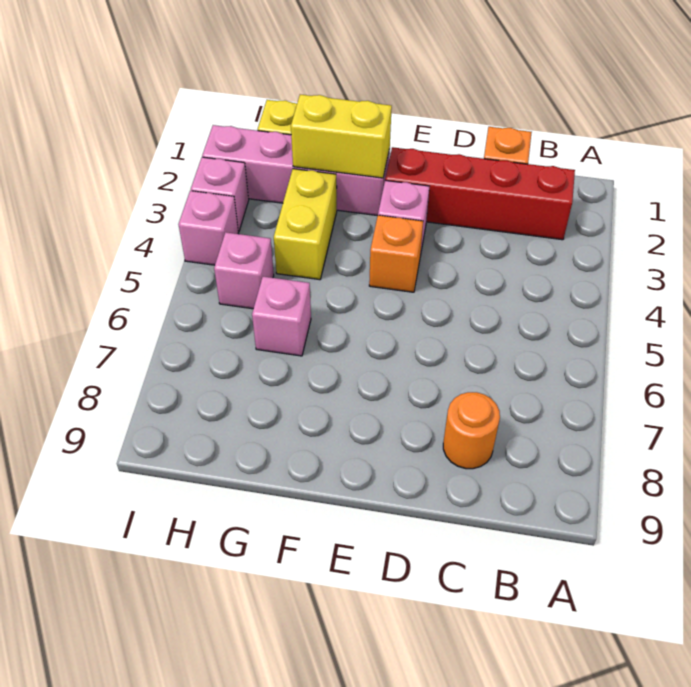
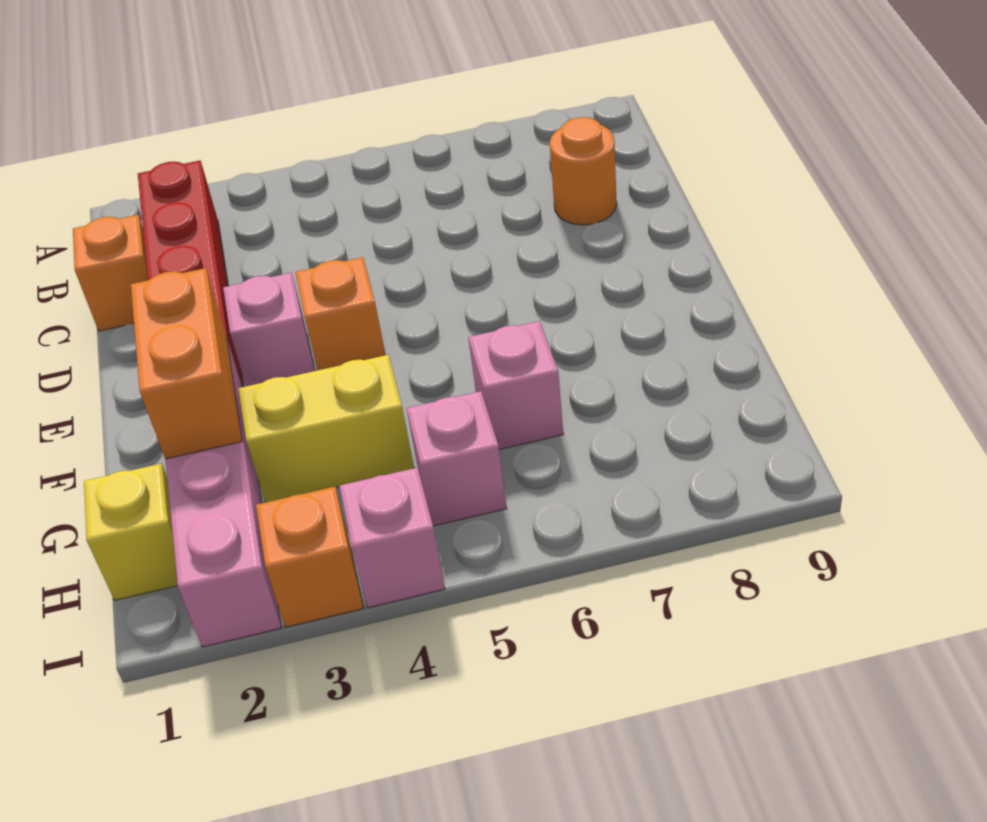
yellow brick F2:G2 level 2 -> orange brick F2:G2 level 2
pink brick I3 level 1 -> orange brick I3 level 1

